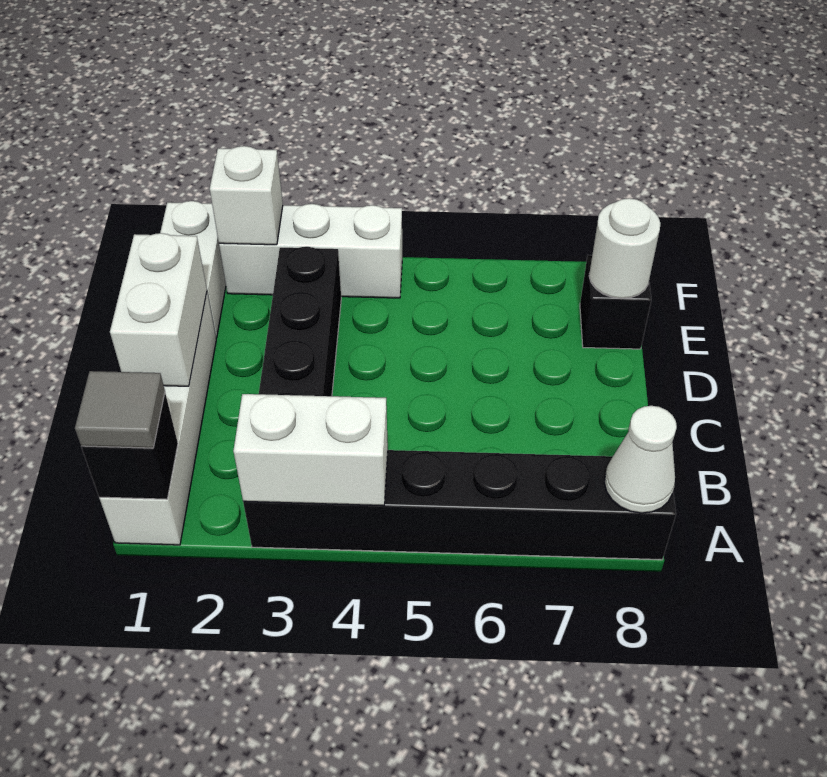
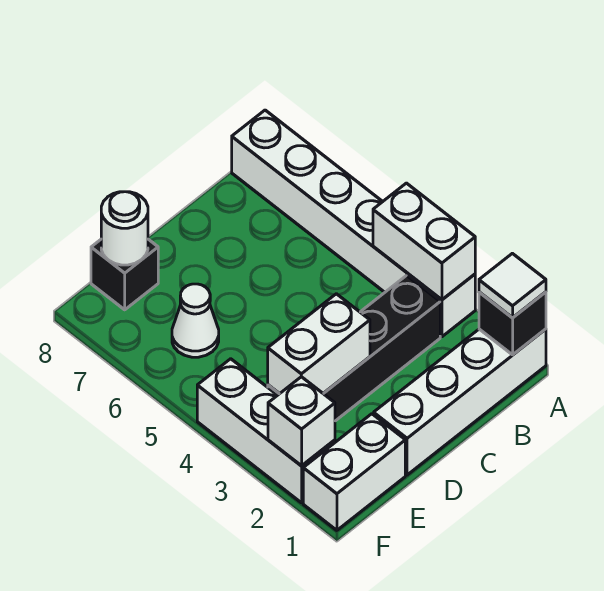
grey tile A1 level 3 -> white tile A1 level 3
black brick A3:A8 level 1 -> white brick A3:A8 level 1
white cone A8 level 2 -> white cone E6 level 1
white brick C1:D1 level 2 -> white brick D3:E3 level 2

